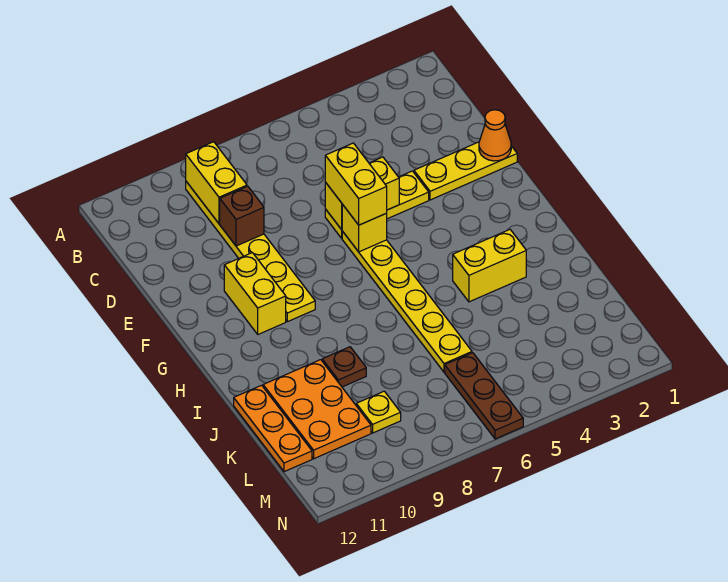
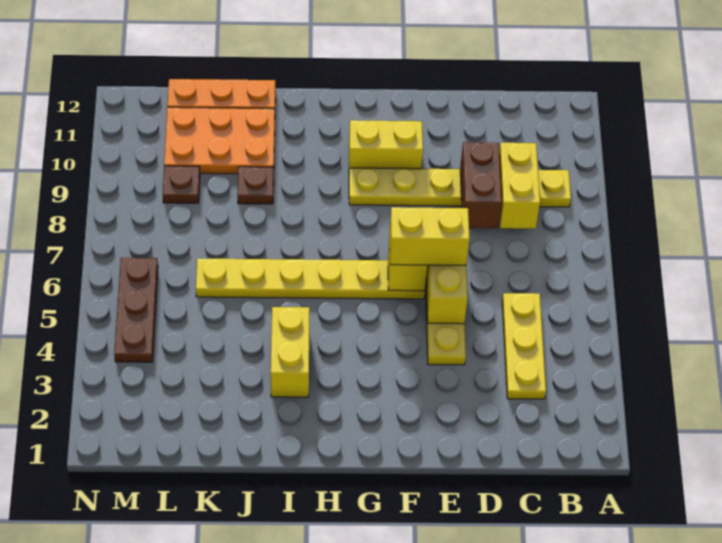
yellow brick B9:C9 level 2 -> yellow brick C8:C9 level 2
brown brick D9 level 2 -> brown brick D8:D9 level 2
yellow plate E1:E3 level 1 -> yellow plate C3:C5 level 1
orange cone E1 level 2 -> none
brown plate L6:N6 level 1 -> brown plate M4:M6 level 1
yellow plate L9 level 1 -> brown plate L9 level 1

